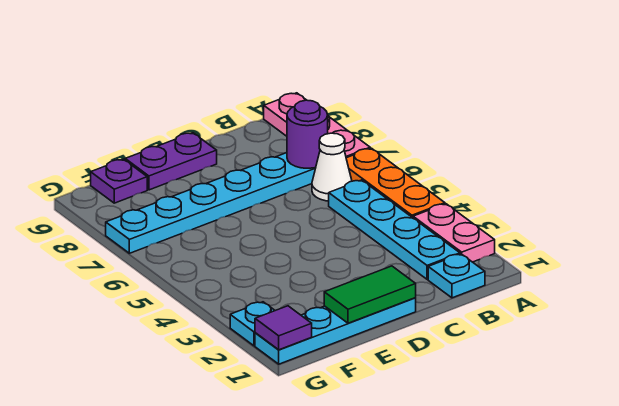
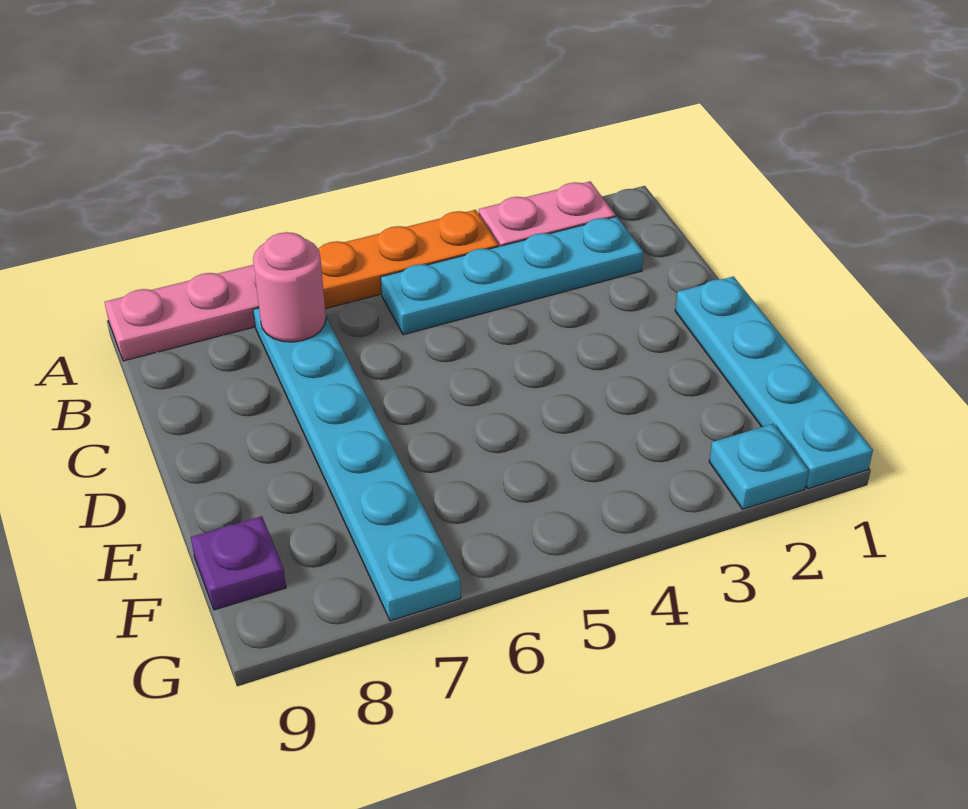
cyan plate B1 level 1 -> none
white cone B6 level 1 -> none
purple round brick B7 level 2 -> pink round brick B7 level 2
green tile D1:E1 level 2 -> none
purple plate D9:E9 level 1 -> none
purple tile G1 level 2 -> none

